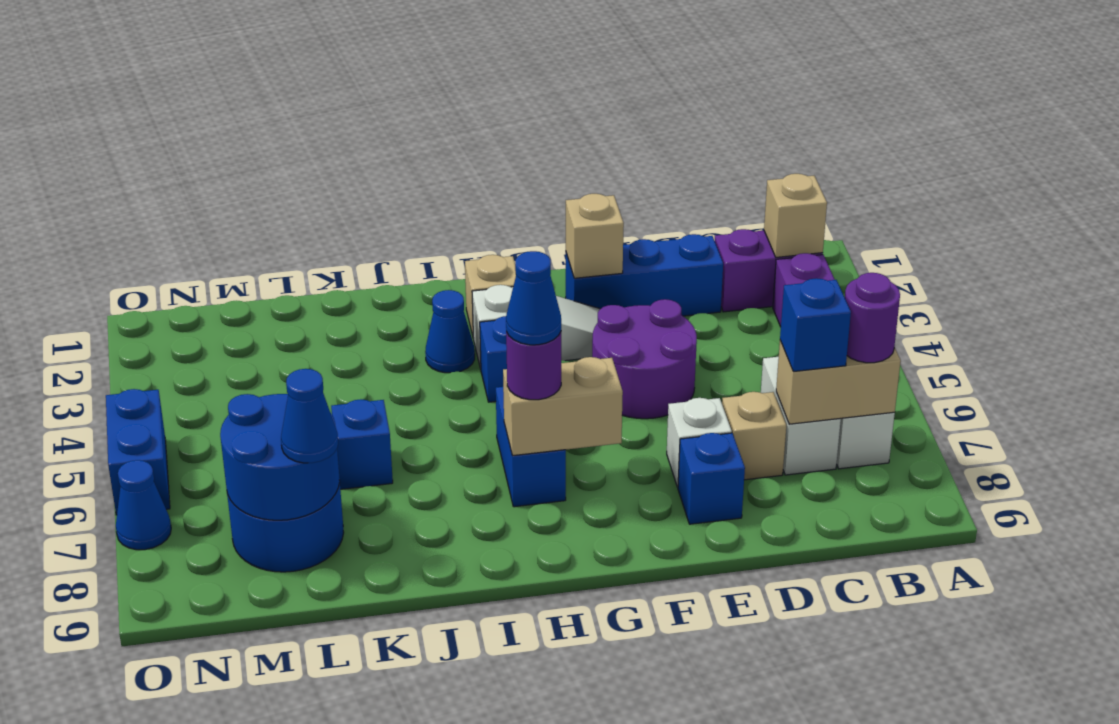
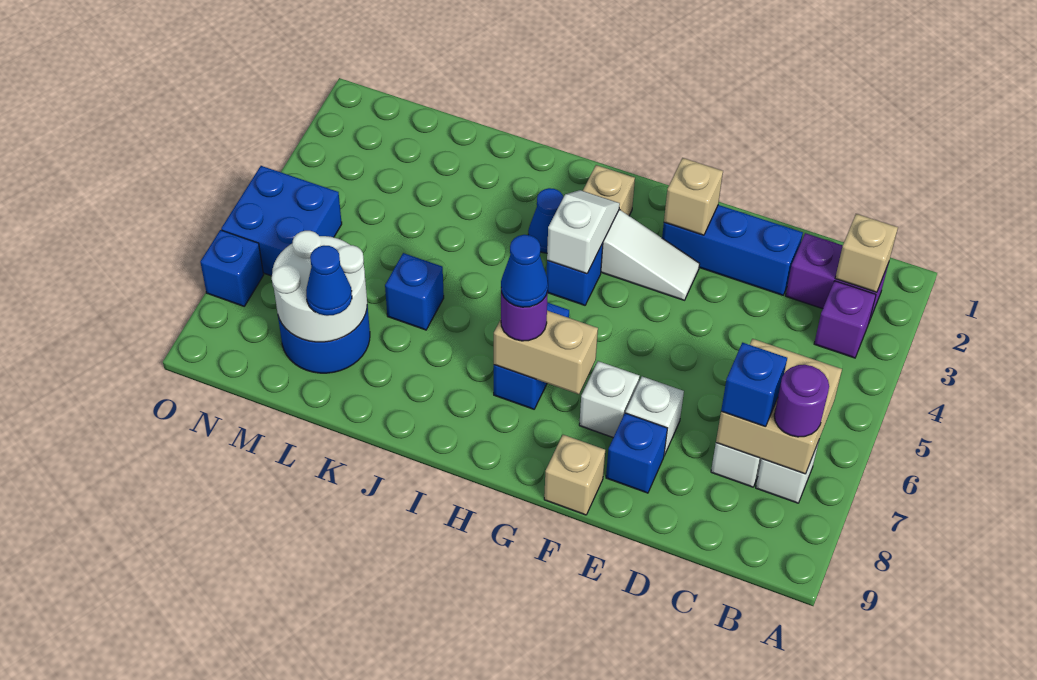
tan brick B7:C7 level 2 -> tan brick B6:C7 level 2
tan brick D7 level 1 -> tan brick F9 level 1
purple round brick E4:F5 level 1 -> none
none -> white brick F7 level 1
none -> white slope H3:H4 level 2 top 4
blue round brick L7:M8 level 2 -> white round brick L7:M8 level 2
blue brick O5:O6 level 1 -> blue brick N5:O6 level 1
blue cone O7 level 1 -> blue brick O7 level 1

